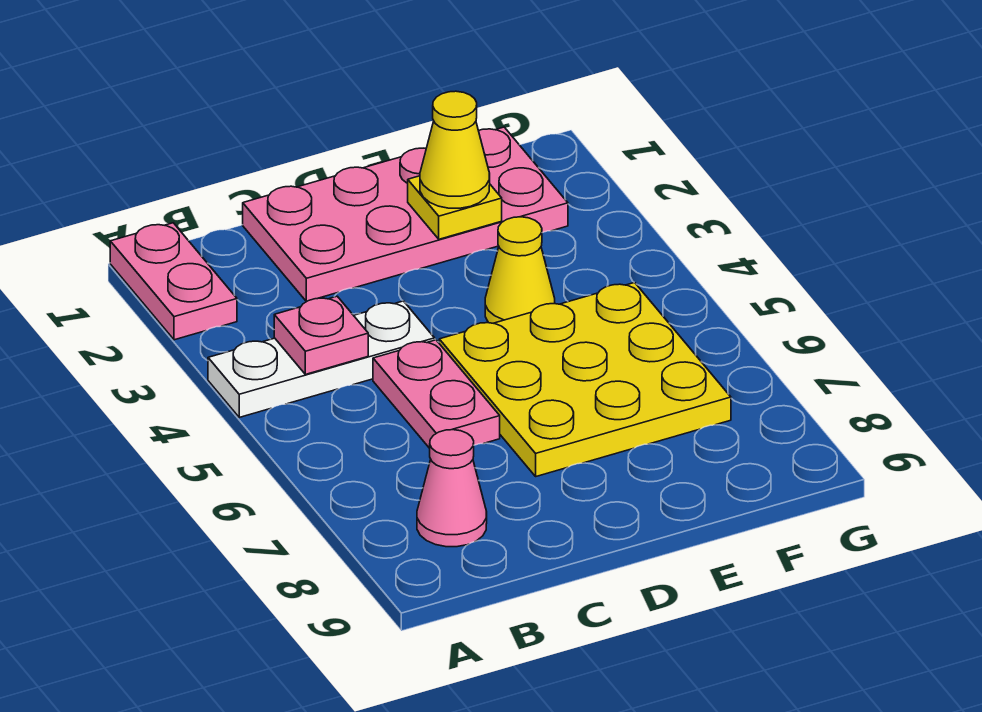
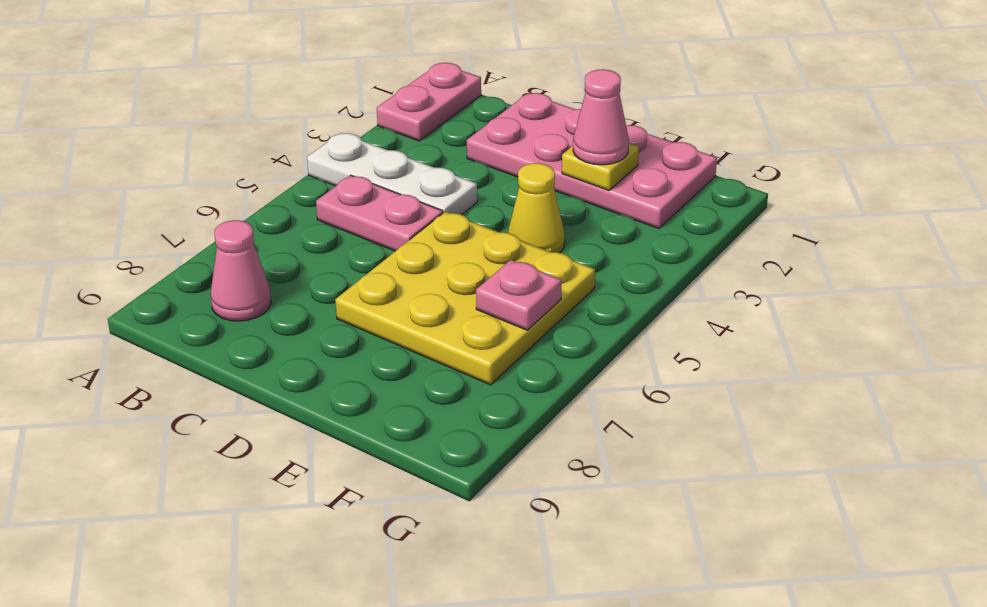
pink plate B4 level 2 -> pink plate F6 level 2
pink plate C5:C6 level 1 -> pink plate B5:C5 level 1
yellow cone E2 level 3 -> pink cone E2 level 3

